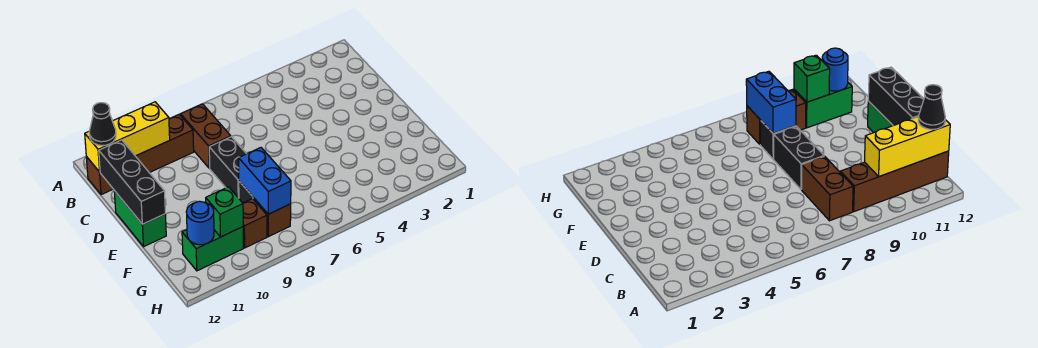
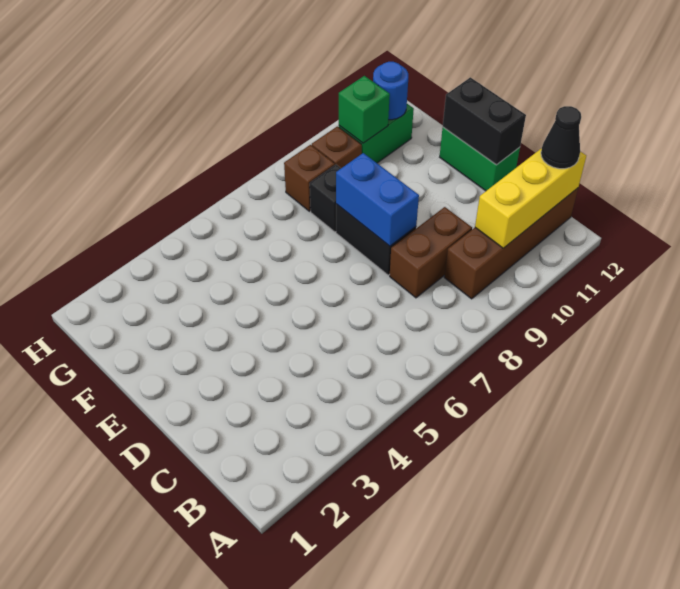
brown brick B8:C8 level 1 -> brown brick C8:C9 level 1
black brick C12:E12 level 2 -> black brick D12:E12 level 2
blue brick F8:G8 level 2 -> blue brick D8:E8 level 2

